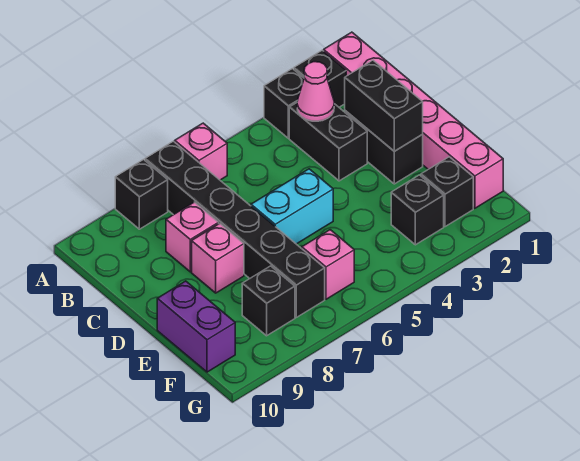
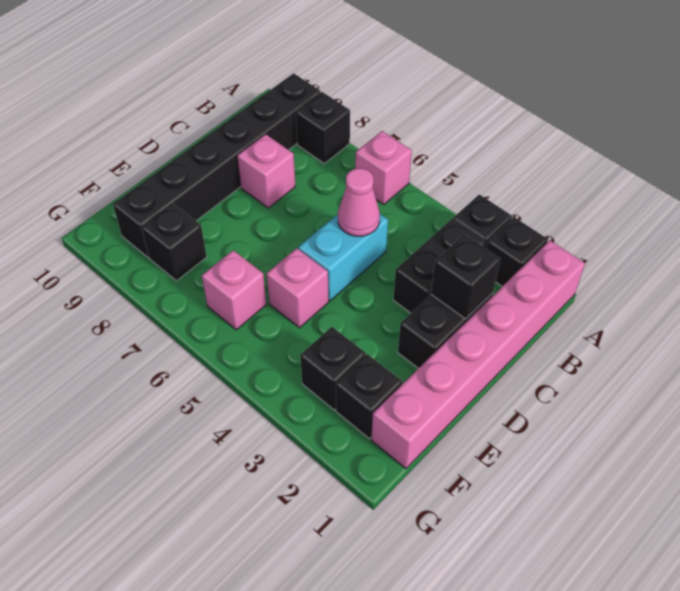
black brick A7:F7 level 1 -> black brick A9:F9 level 1
pink cone B3 level 2 -> pink cone C5 level 2
black brick C2:D2 level 2 -> black brick C2 level 2
cyan brick D5:D6 level 1 -> cyan brick C5:D5 level 1
pink brick D8 level 1 -> pink brick E5 level 1
purple brick E10:F10 level 1 -> none

